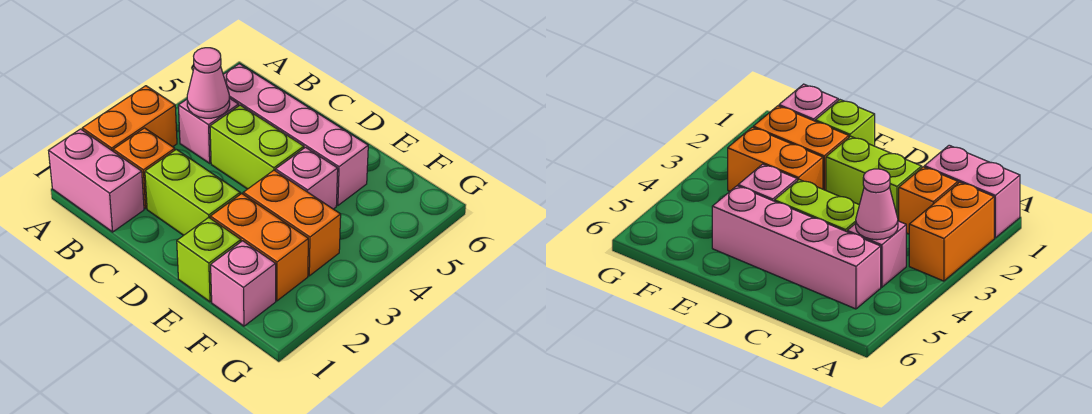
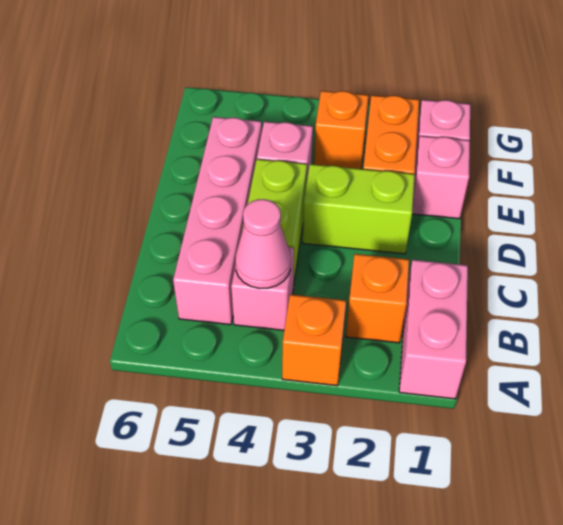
orange brick A2:A3 level 1 -> orange brick A3 level 1
lime brick C2:D2 level 1 -> lime brick D2:D3 level 1
lime brick E1 level 1 -> pink brick E1 level 1
orange brick E3:F3 level 1 -> orange brick F3 level 1

